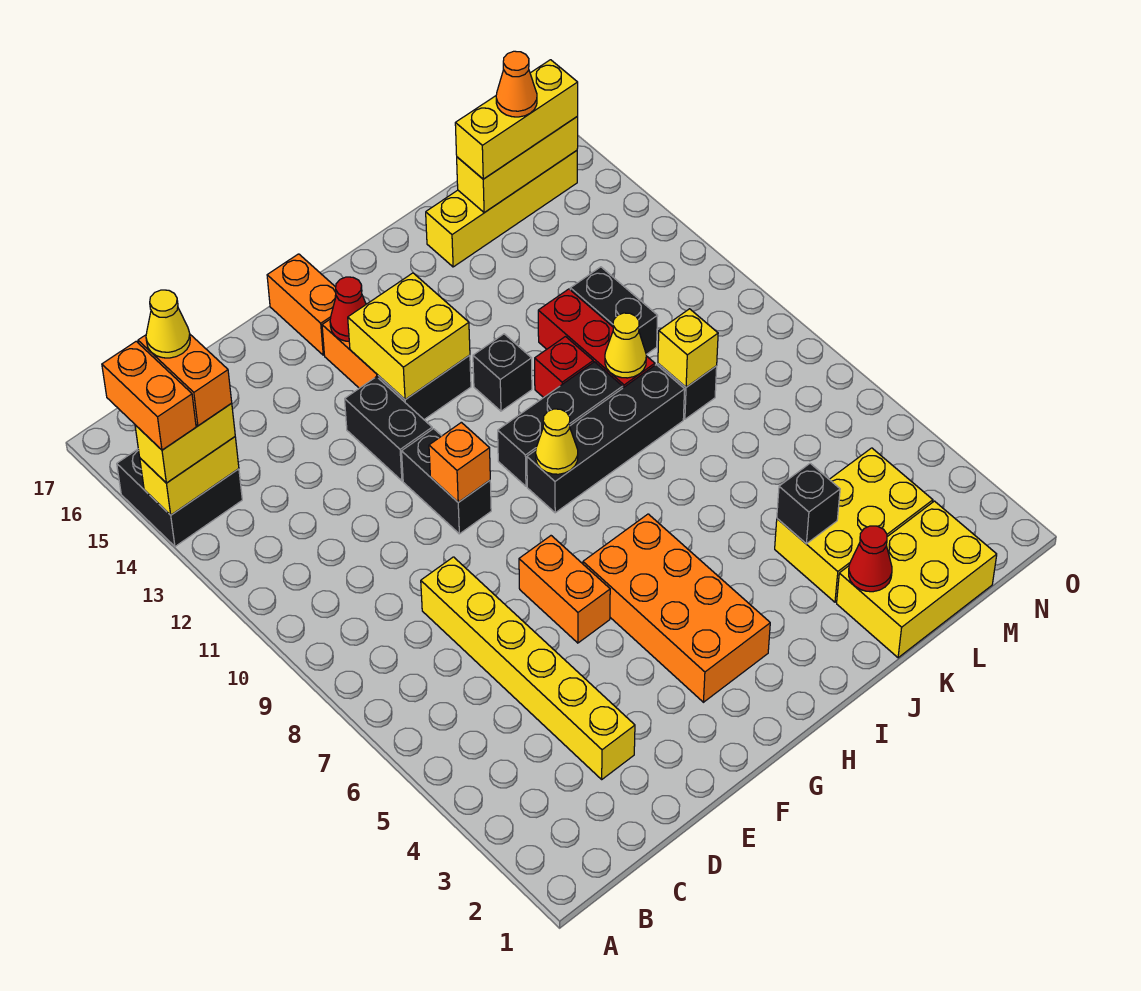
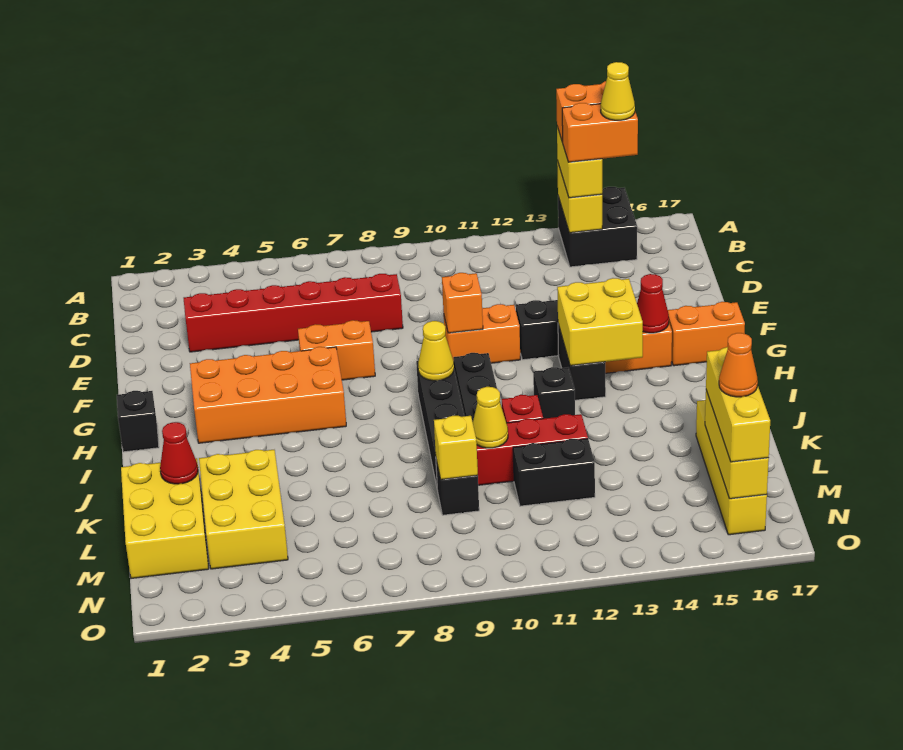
yellow brick D3:D8 level 1 -> red brick D3:D8 level 1
black brick F10:F11 level 1 -> orange brick F10:F11 level 1
black brick K4 level 2 -> black brick H1 level 1

